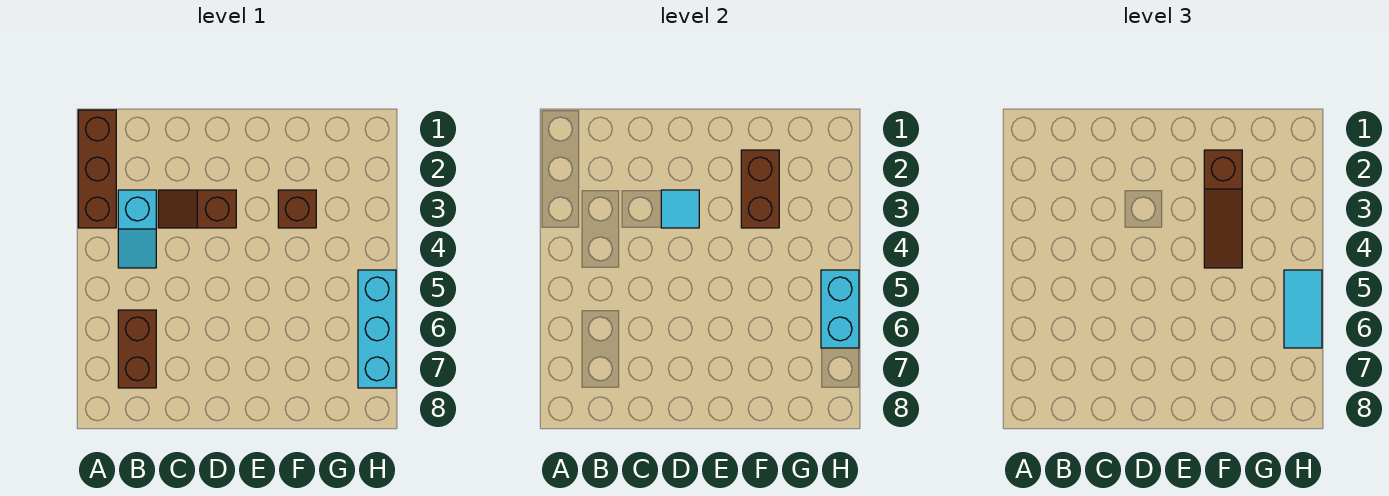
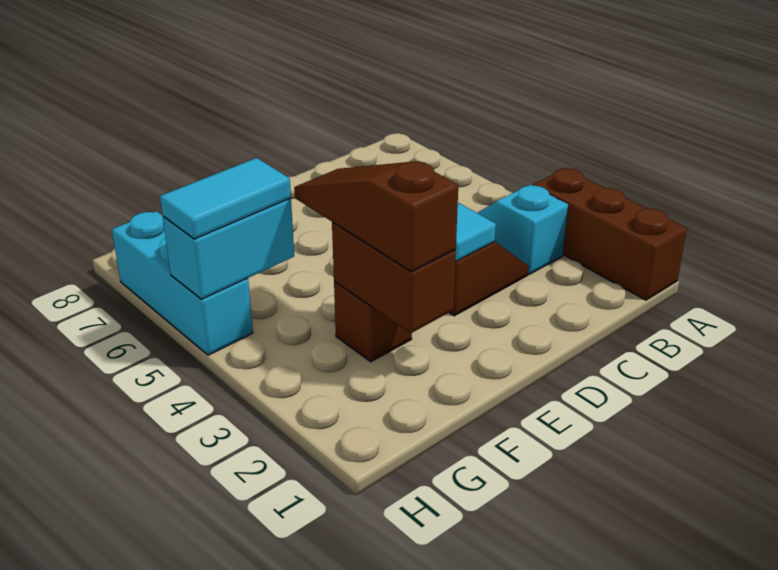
brown brick B6:B7 level 1 -> none
cyan brick H5:H6 level 2 -> cyan brick G5:H5 level 2
cyan tile H5:H6 level 3 -> cyan tile G5:H5 level 3

